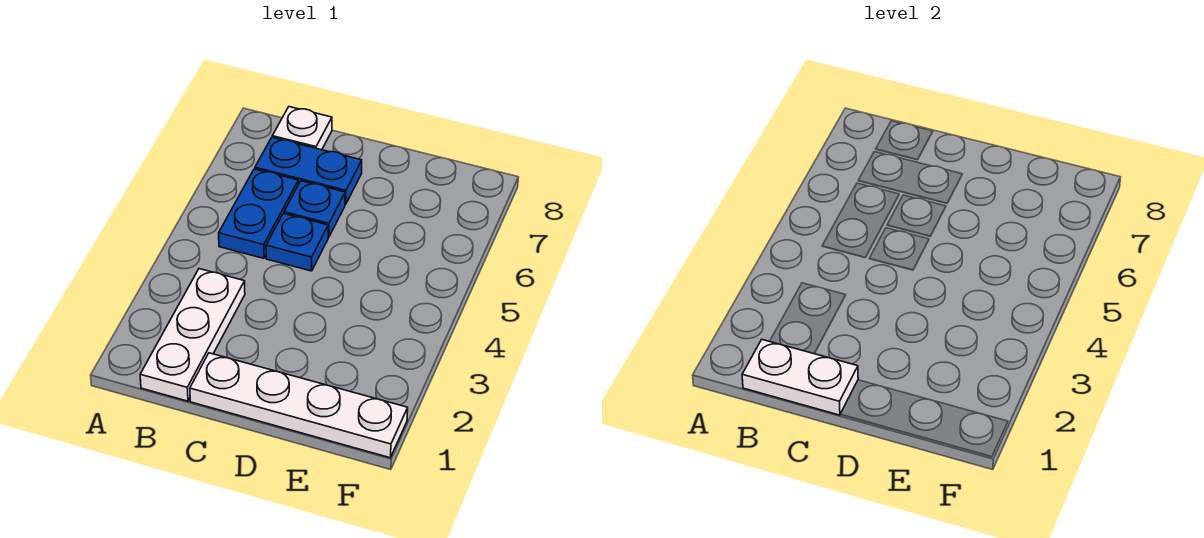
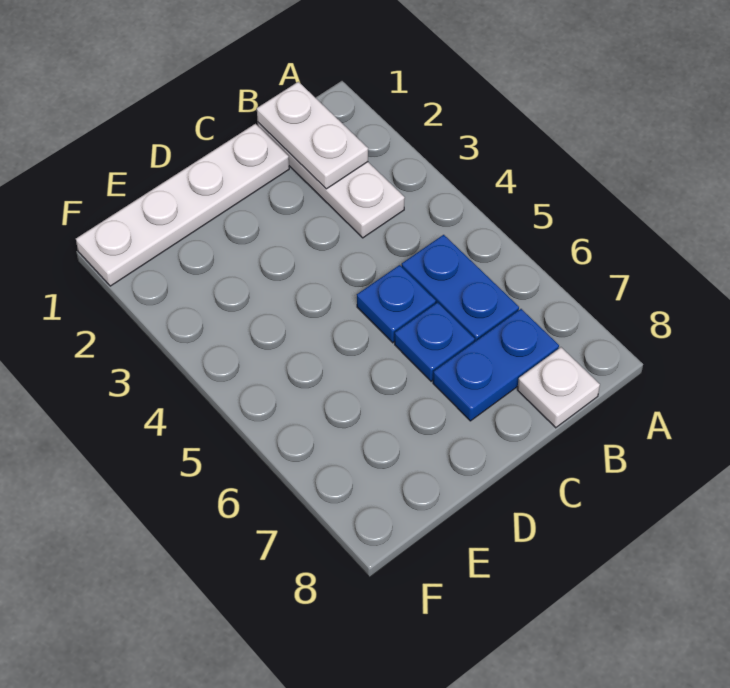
white plate B1:C1 level 2 -> white plate B1:B2 level 2

